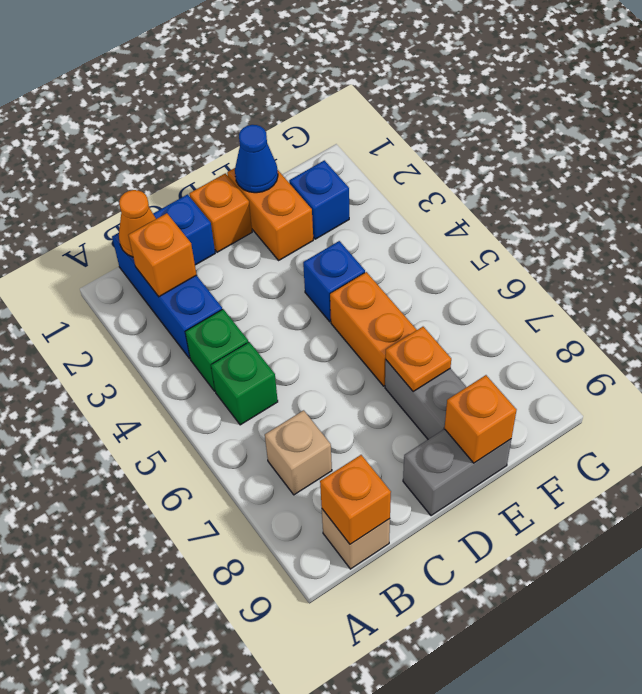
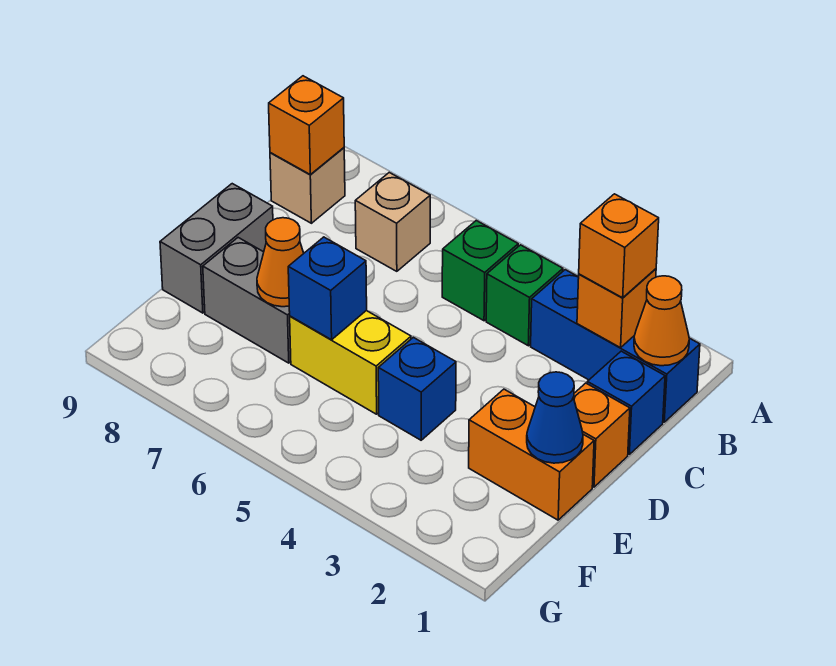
orange brick E5:E6 level 1 -> yellow brick E5:E6 level 1
orange plate E7 level 2 -> orange cone E7 level 2
orange brick E9 level 2 -> orange brick B2 level 3
blue brick F2 level 1 -> blue brick E6 level 2

